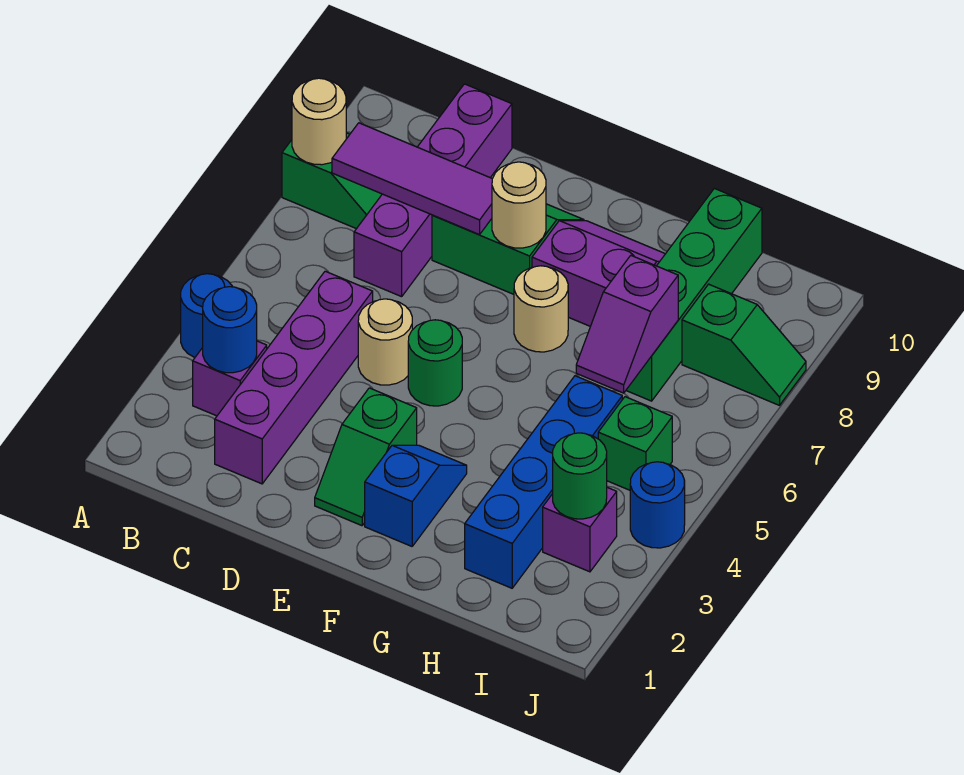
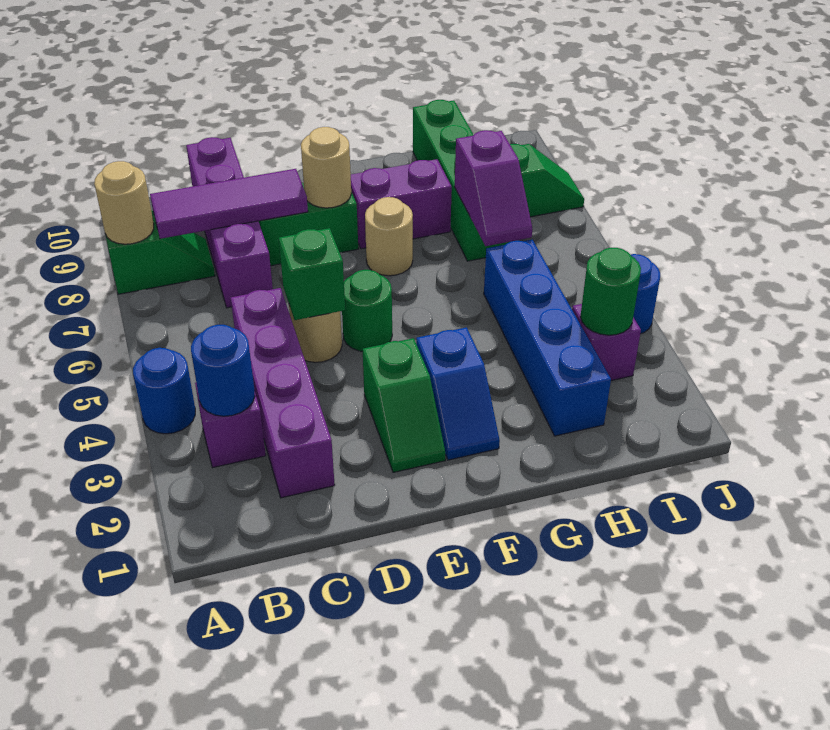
blue slope F2:F3 level 1 top 2 -> blue slope F2:F3 level 1 top 3
green brick I5 level 1 -> green brick D5 level 2

